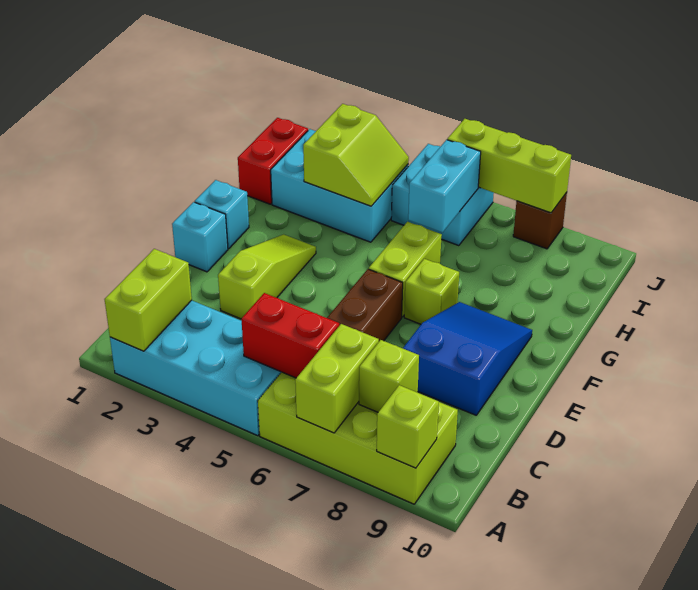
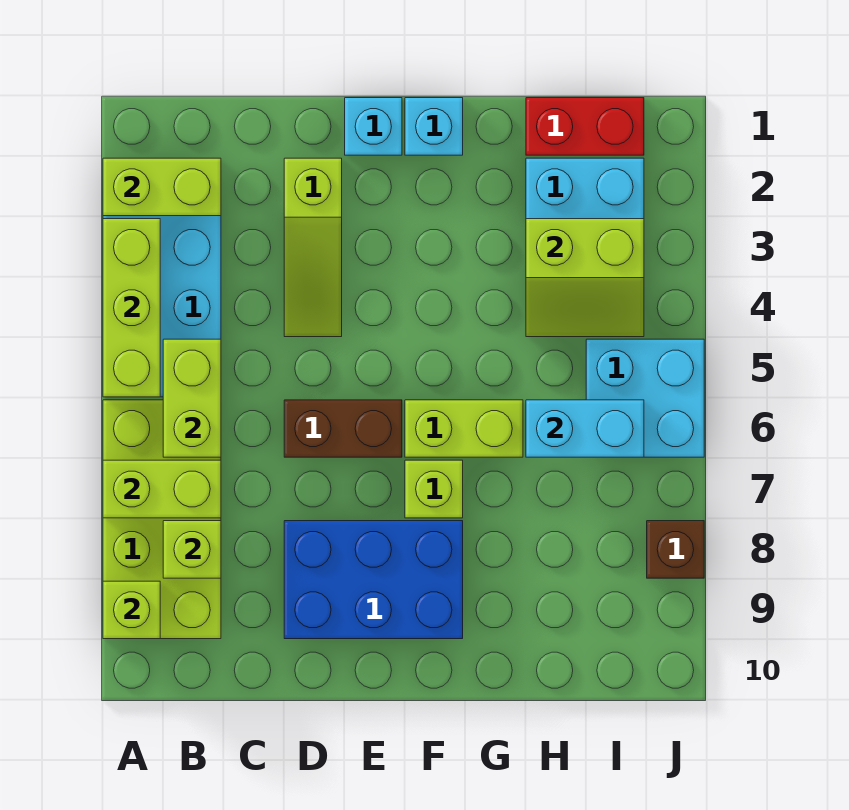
red brick B5:B6 level 2 -> lime brick B5:B6 level 2
lime slope D3:F3 level 1 top D -> lime slope D2:D4 level 1 top 2
blue slope D8:F9 level 1 top D -> blue brick D8:F9 level 1
lime brick J6:J8 level 2 -> lime brick A3:A5 level 2

